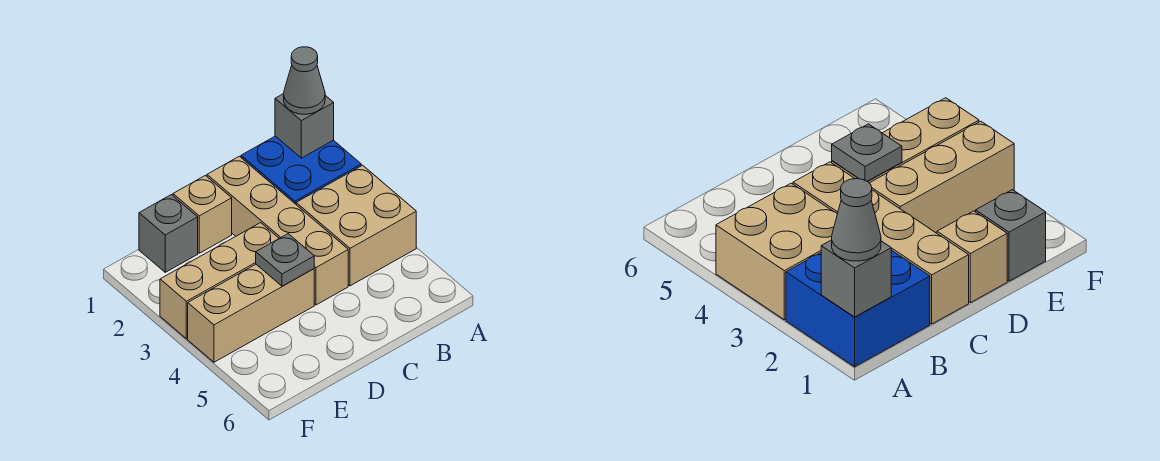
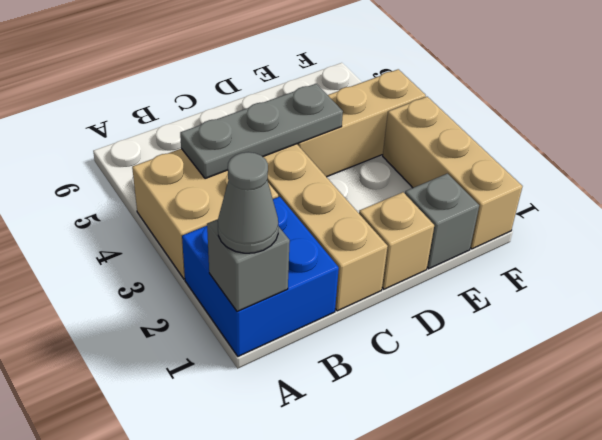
tan brick D3:F3 level 1 -> tan brick F1:F3 level 1
grey plate D4 level 2 -> grey plate B4:D4 level 2

